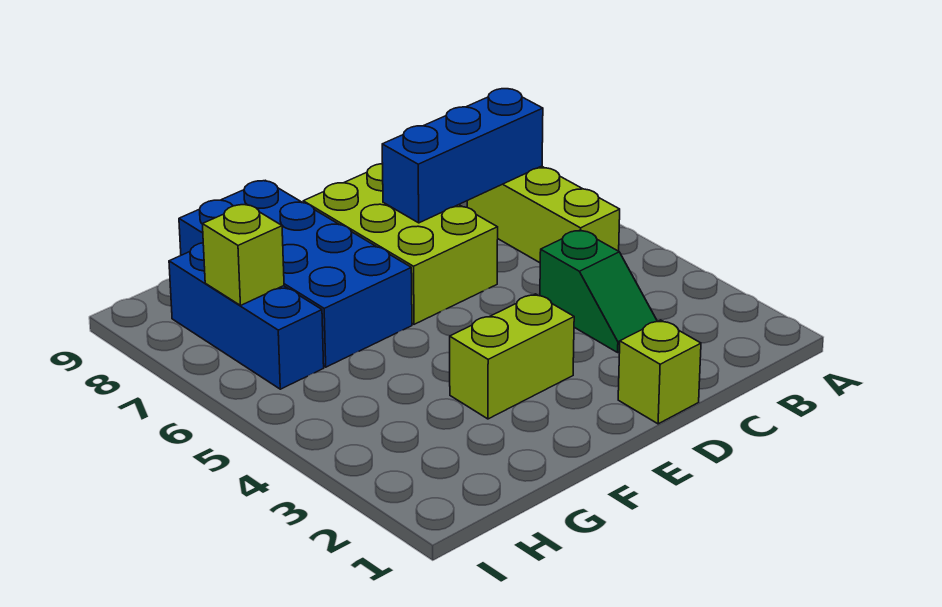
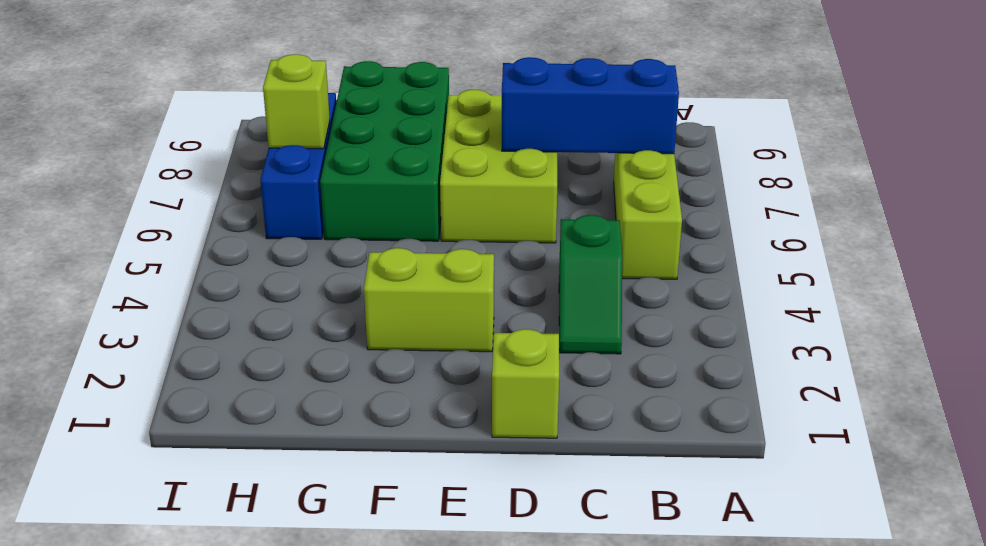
blue brick F6:G9 level 1 -> green brick F6:G9 level 1

